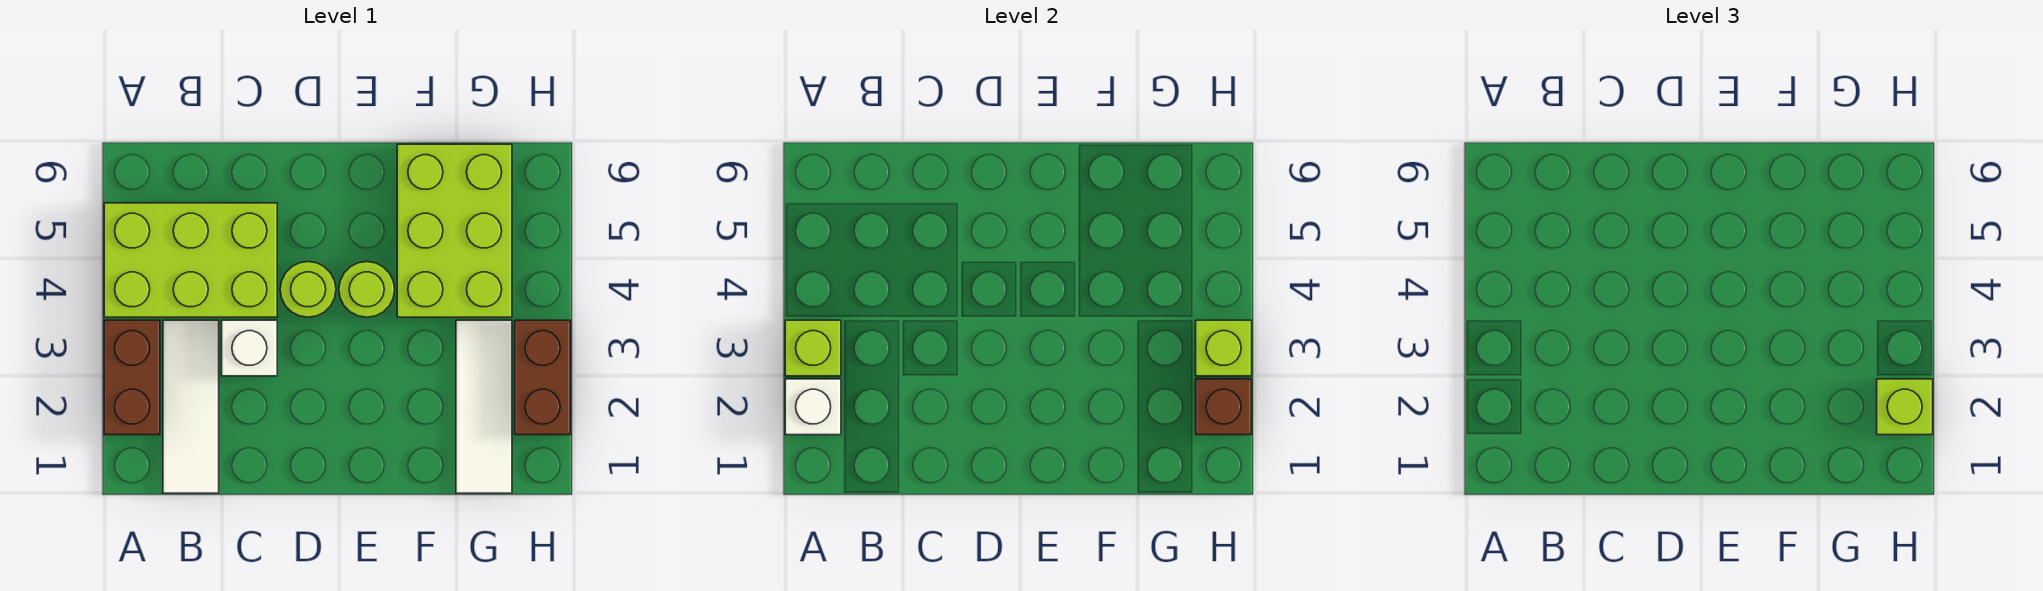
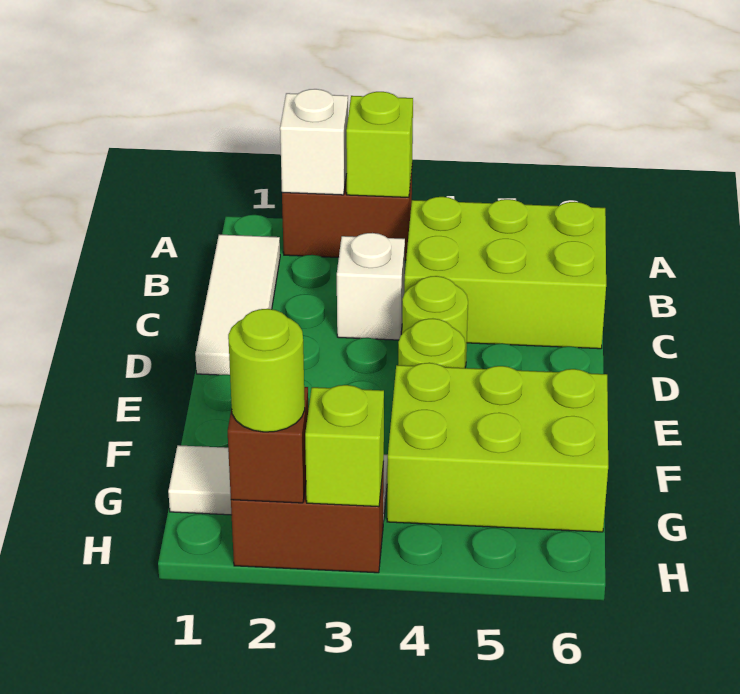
lime brick A4:C5 level 1 -> lime brick B4:C6 level 1
white tile B1:B3 level 1 -> white tile B1:D1 level 1
lime brick H2 level 3 -> lime round brick H2 level 3

